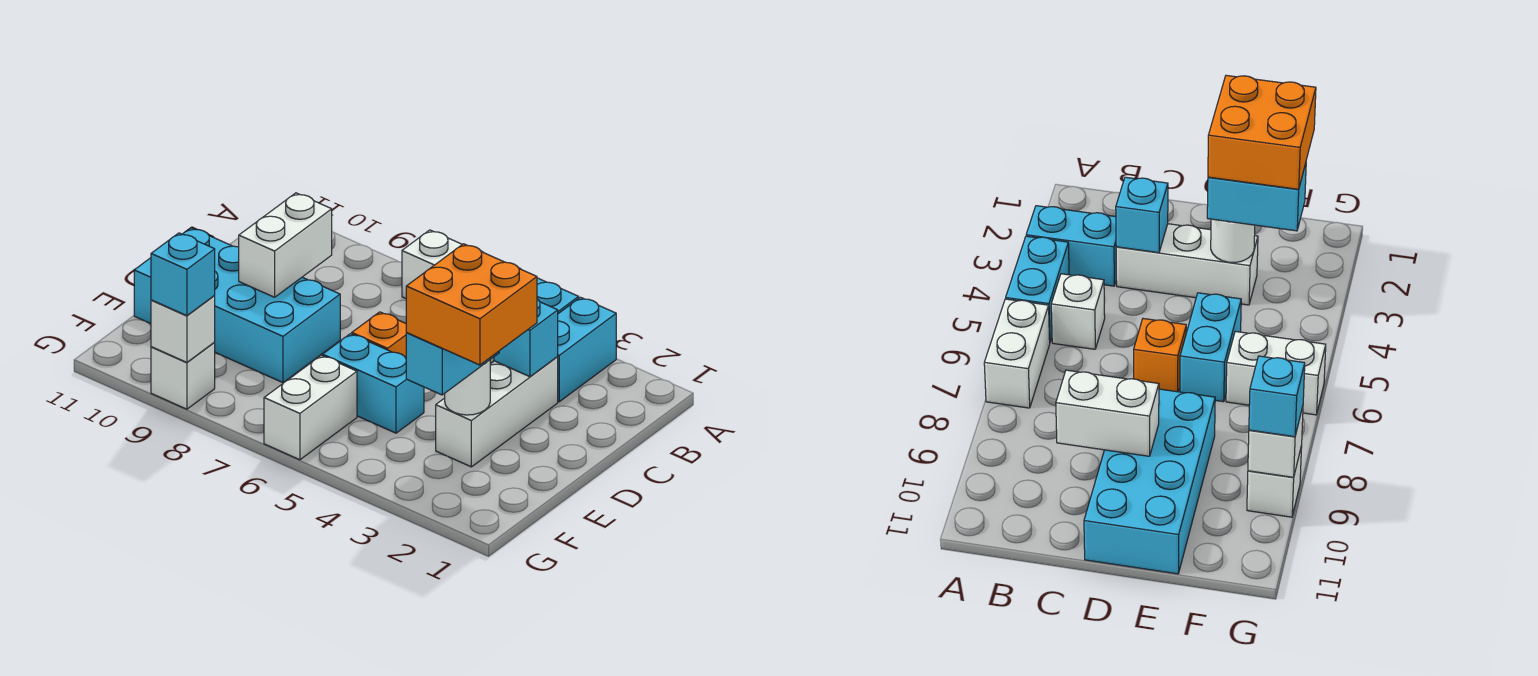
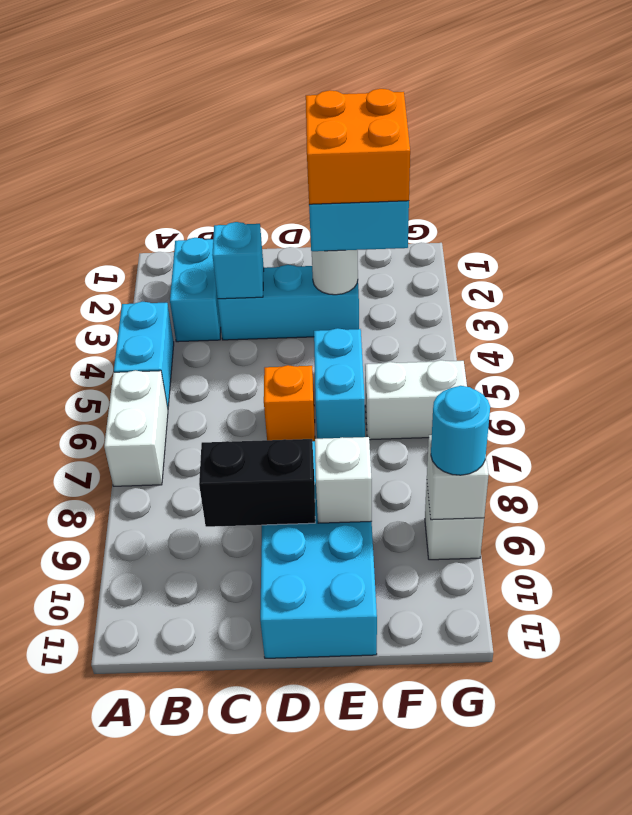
cyan brick A3:B3 level 1 -> cyan brick B2:B3 level 1
white brick B5 level 1 -> white brick E9 level 2
white brick C3:E3 level 1 -> cyan brick C3:E3 level 1
white brick C9:D9 level 2 -> black brick C9:D9 level 2
cyan brick G9 level 3 -> cyan round brick G9 level 3

